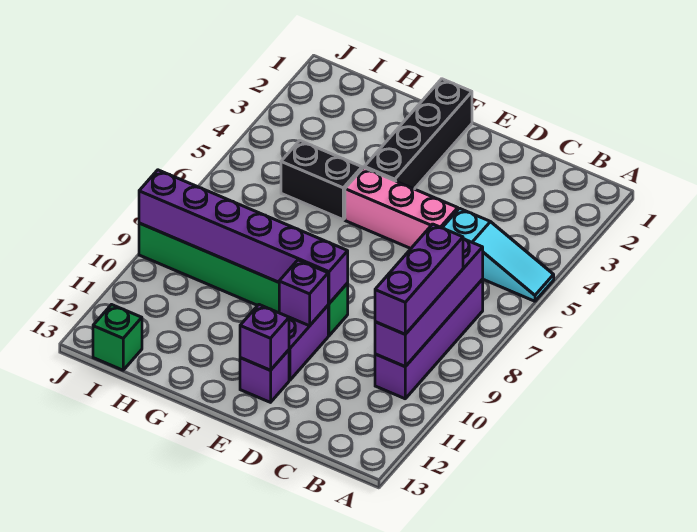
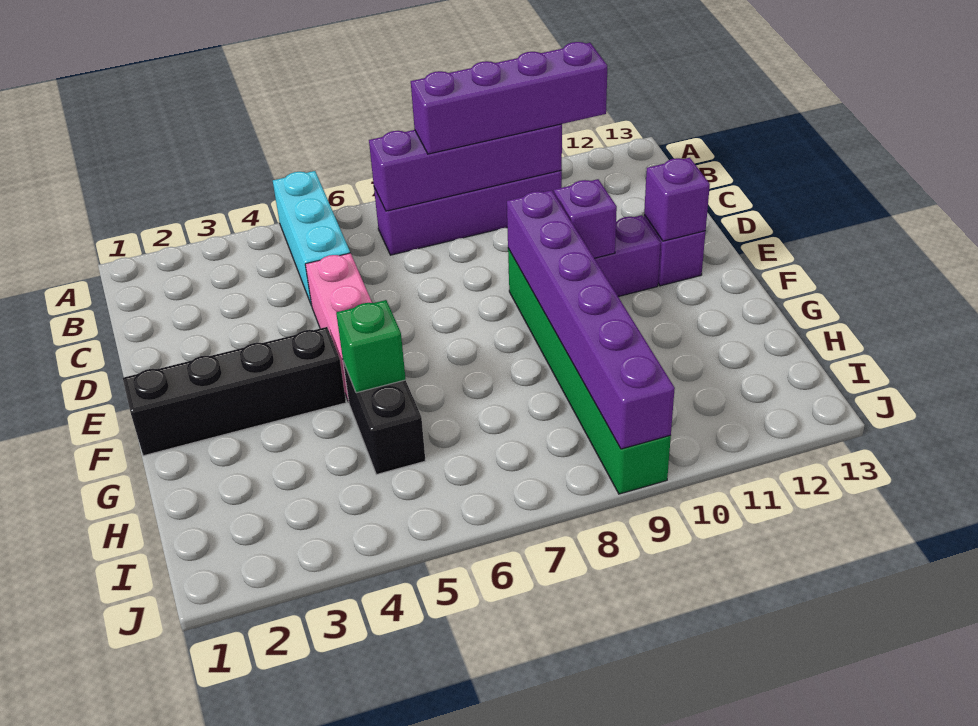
cyan slope A5:C5 level 1 top C -> cyan brick A5:C5 level 1
purple brick B8:B10 level 3 -> purple brick B8:B11 level 3
green brick I13 level 1 -> green brick G5 level 2

